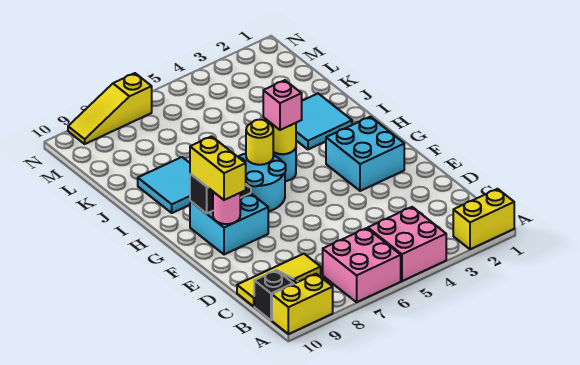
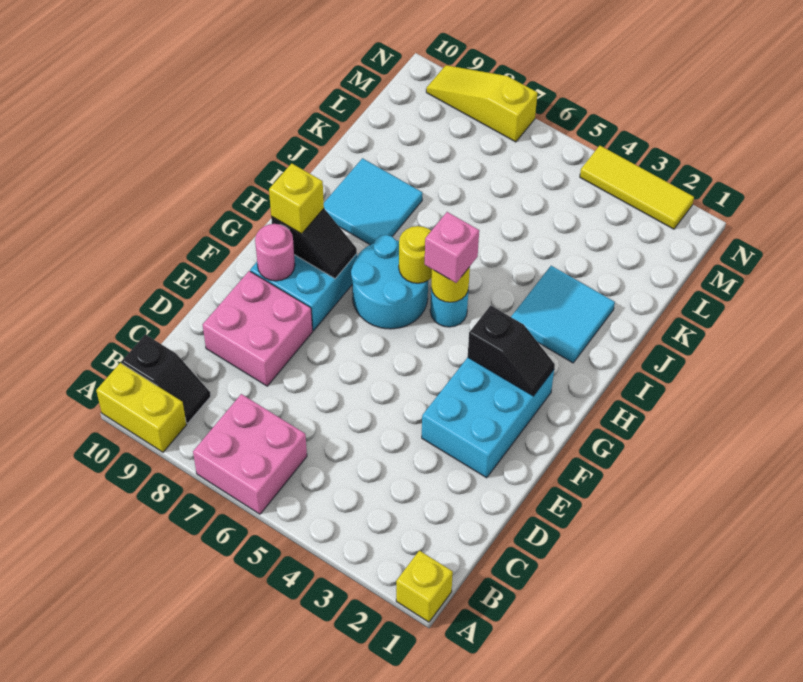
yellow brick A1:A2 level 1 -> yellow brick A1 level 1
pink brick A4:B5 level 1 -> pink brick D8:E9 level 1
yellow tile C8:C10 level 1 -> yellow tile N2:N4 level 1
cyan brick F2:G3 level 1 -> cyan brick E2:G3 level 1
yellow brick F9:G9 level 3 -> yellow brick G9 level 3
none -> black slope G2:G3 level 2 top 3

